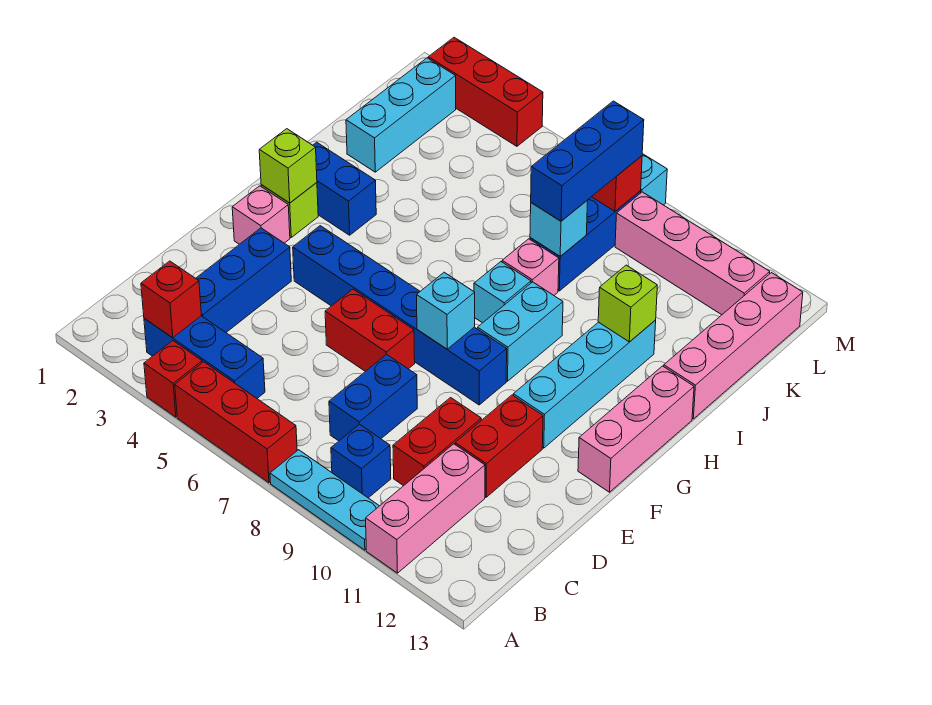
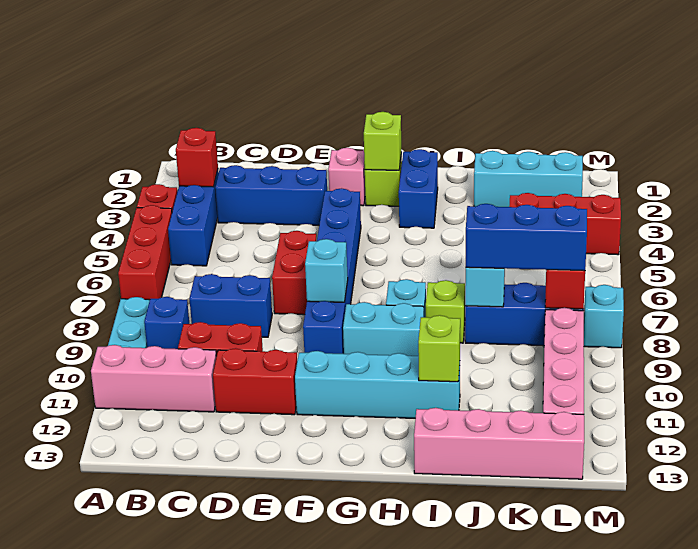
pink brick F13:H13 level 1 -> none
pink brick I8 level 1 -> lime brick I8 level 1
red brick M2:M4 level 1 -> red brick K4:M4 level 1

